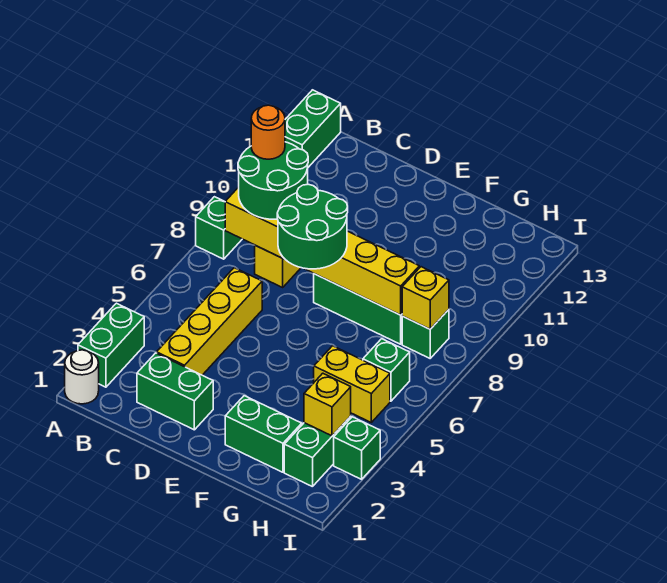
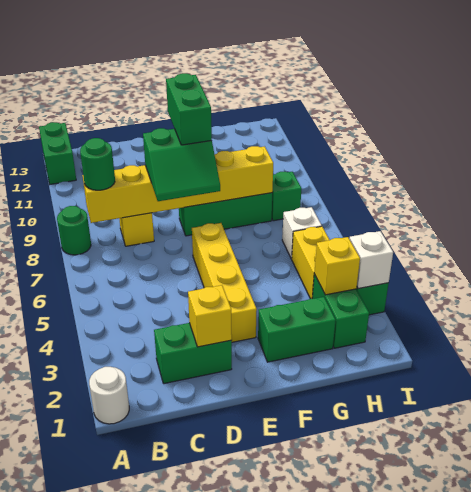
green brick A2:A3 level 1 -> green brick E8:E9 level 4
green brick A8 level 1 -> green round brick A8 level 1
green round brick B8:C9 level 3 -> green round brick B8 level 3
orange round brick B9 level 4 -> none
yellow brick C3:C6 level 1 -> yellow brick E3:E6 level 1
green round brick D7:E8 level 3 -> green slope D7:E8 level 3 top 8
yellow brick G5:H5 level 1 -> yellow brick H4:H5 level 1
green brick H6 level 1 -> white brick H6 level 1
yellow brick H8 level 2 -> yellow brick D2 level 2
none -> white brick I3 level 2

